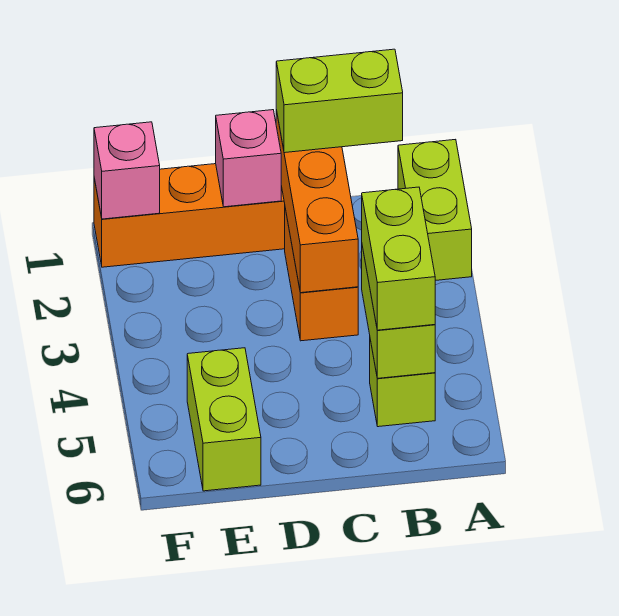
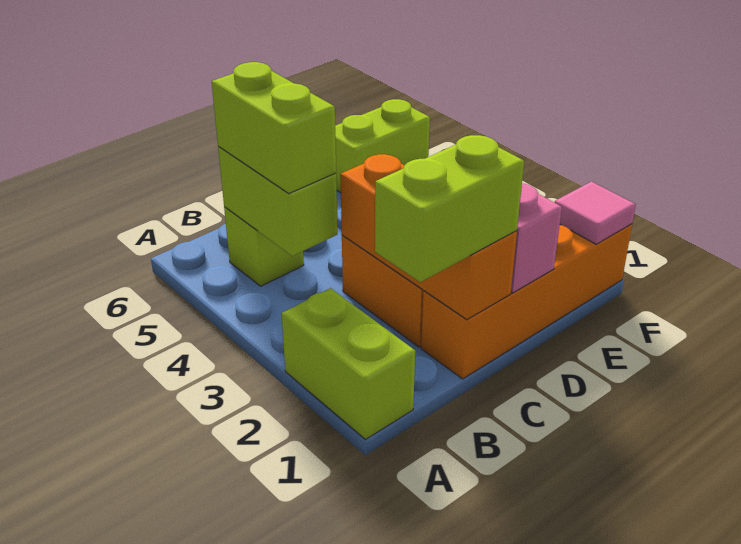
lime brick E5:E6 level 1 -> lime brick E6:F6 level 1
pink brick F1 level 2 -> pink tile F1 level 2

